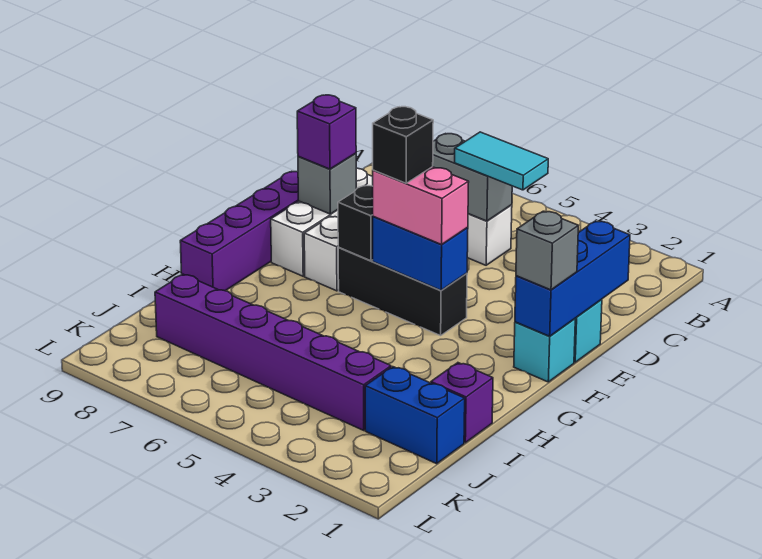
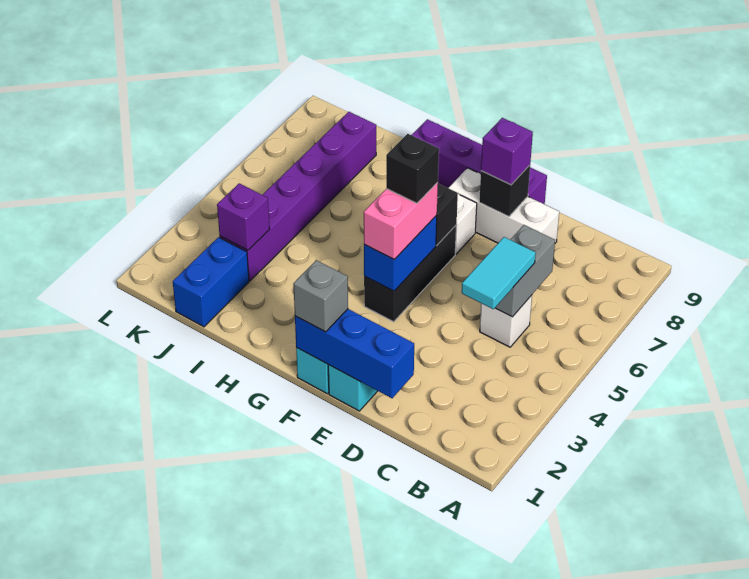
grey brick E8 level 2 -> black brick E8 level 2
purple brick I1 level 1 -> purple brick J3 level 2

